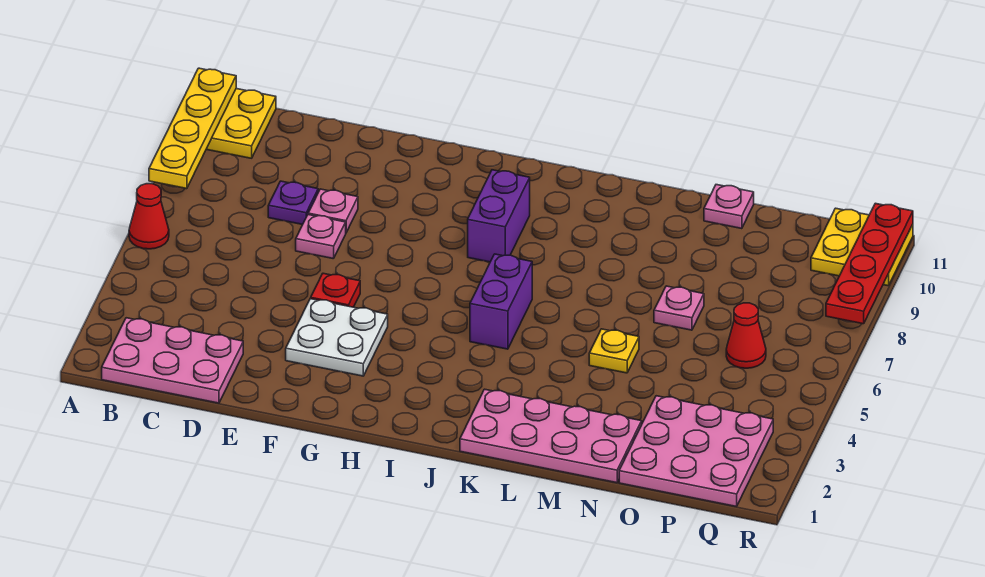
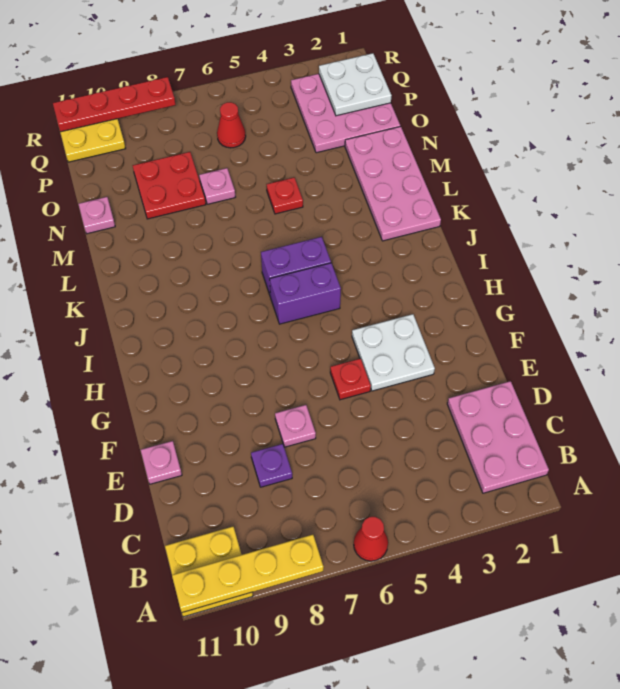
pink plate E8 level 1 -> pink plate E11 level 1
purple brick I8:I9 level 1 -> purple brick I5:I6 level 1
yellow plate M5 level 1 -> red plate M5 level 1
none -> red plate N8:O9 level 1
none -> white plate P1:Q2 level 2

